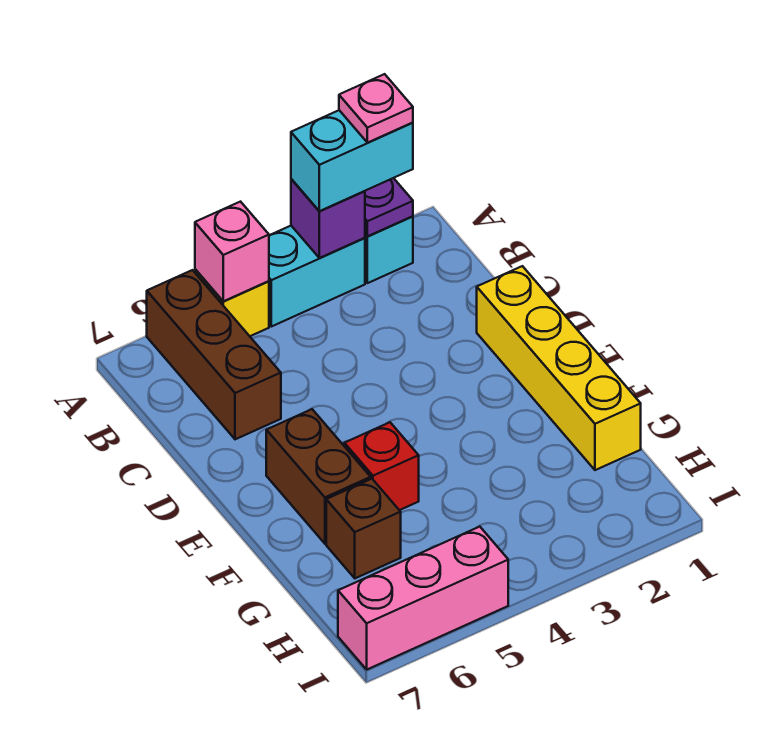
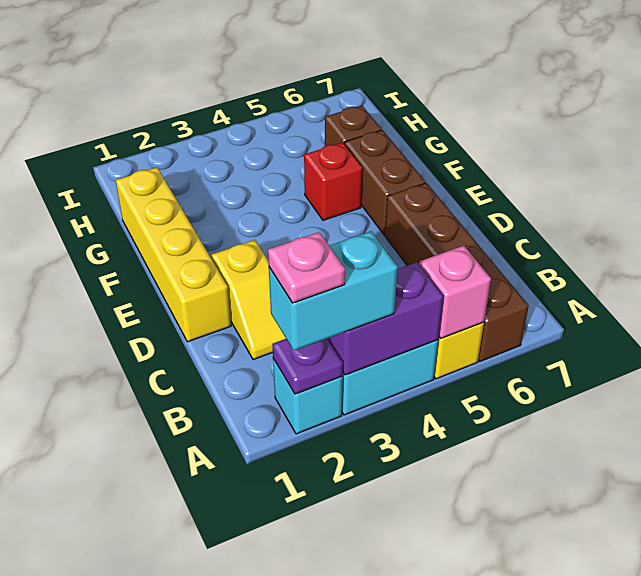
purple brick A3 level 2 -> purple brick A3:A4 level 2
brown brick A6:C6 level 1 -> brown brick A6:D6 level 1
none -> yellow slope C2:D2 level 1 top D
pink brick I5:I7 level 1 -> none

